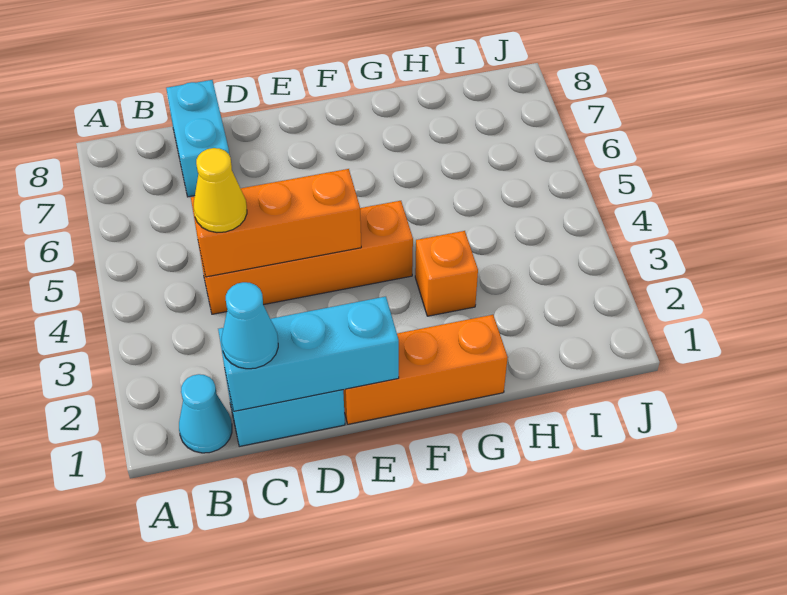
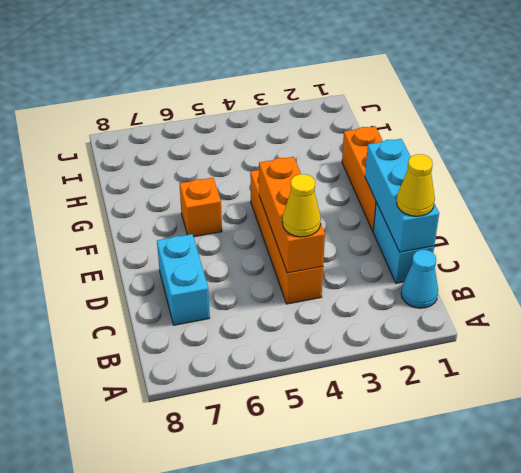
cyan cone C1 level 3 -> yellow cone C1 level 3
cyan brick C7:C8 level 1 -> cyan brick C7:D7 level 1
orange brick G3 level 1 -> orange brick F6 level 1

